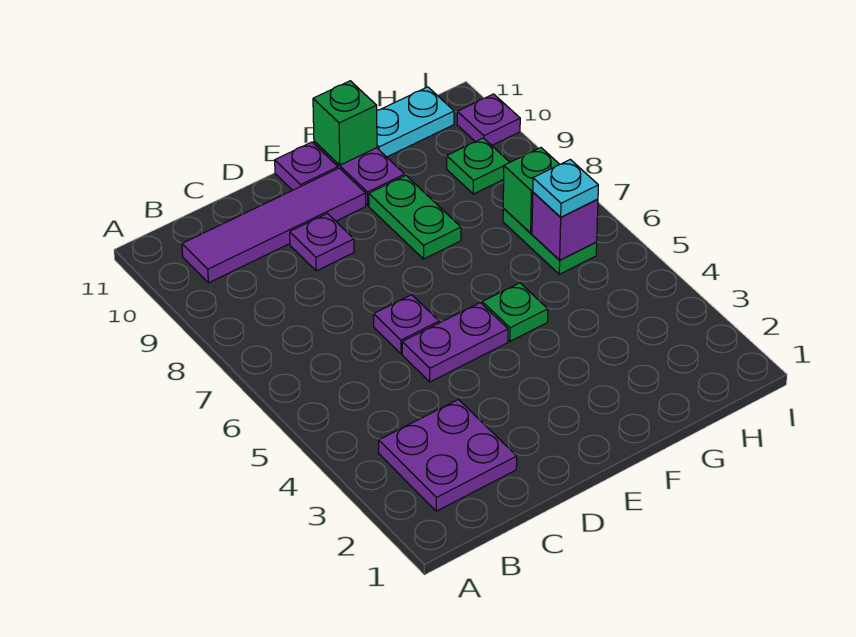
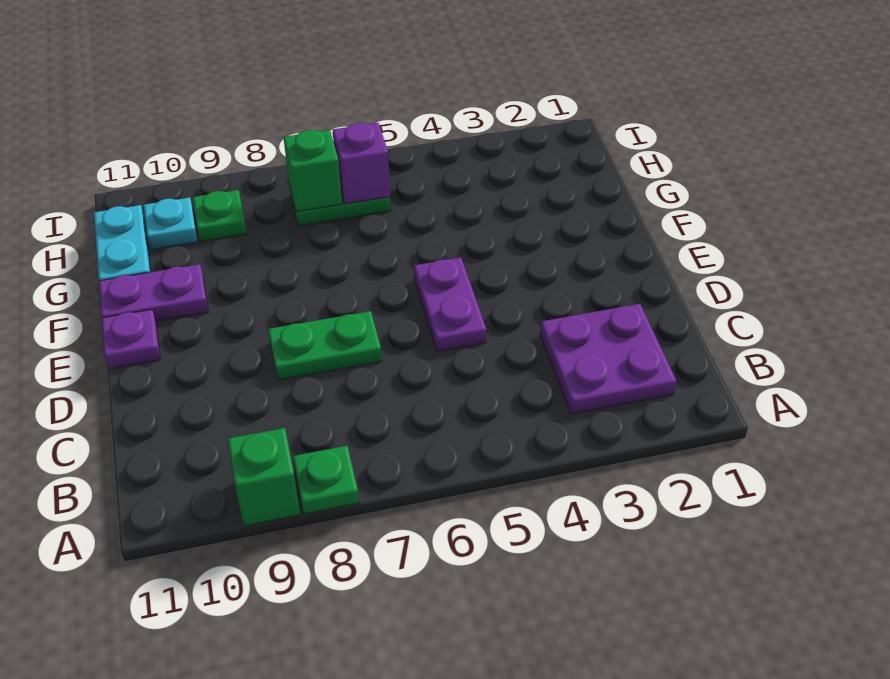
purple tile B10:E10 level 1 -> none
purple plate D6 level 1 -> none
purple plate D9 level 1 -> none
green plate F5 level 1 -> green plate A8 level 1
green plate F8:F9 level 1 -> green plate D7:D8 level 1
green brick F11 level 2 -> green brick A9 level 1
cyan plate H6 level 3 -> cyan plate H10 level 1
purple plate I10 level 1 -> none

